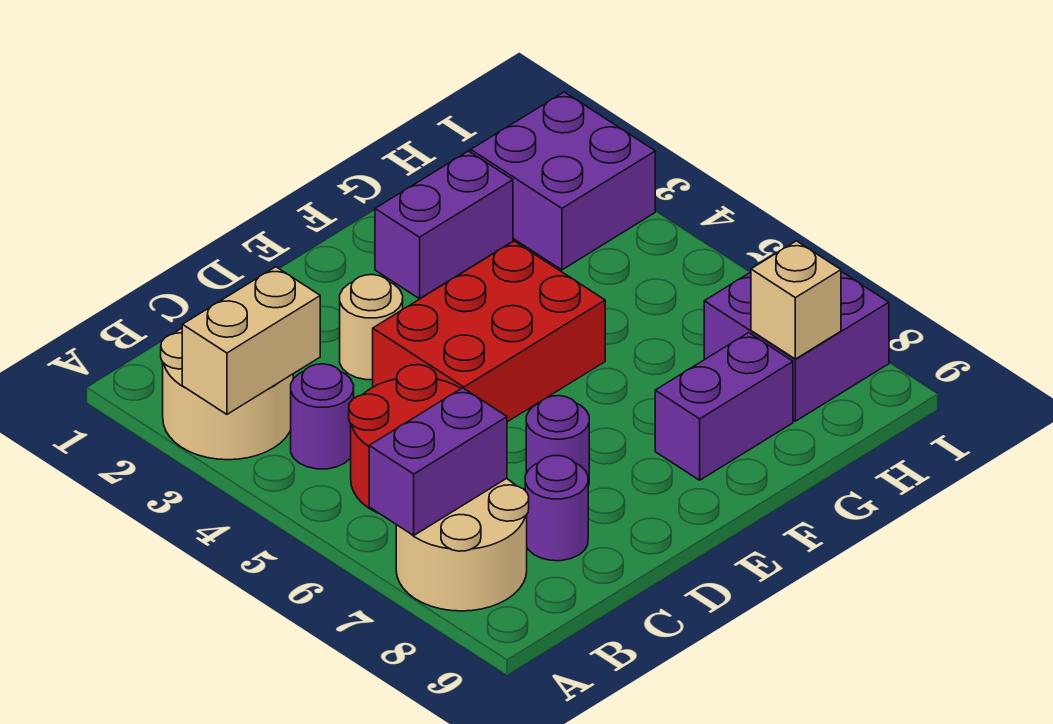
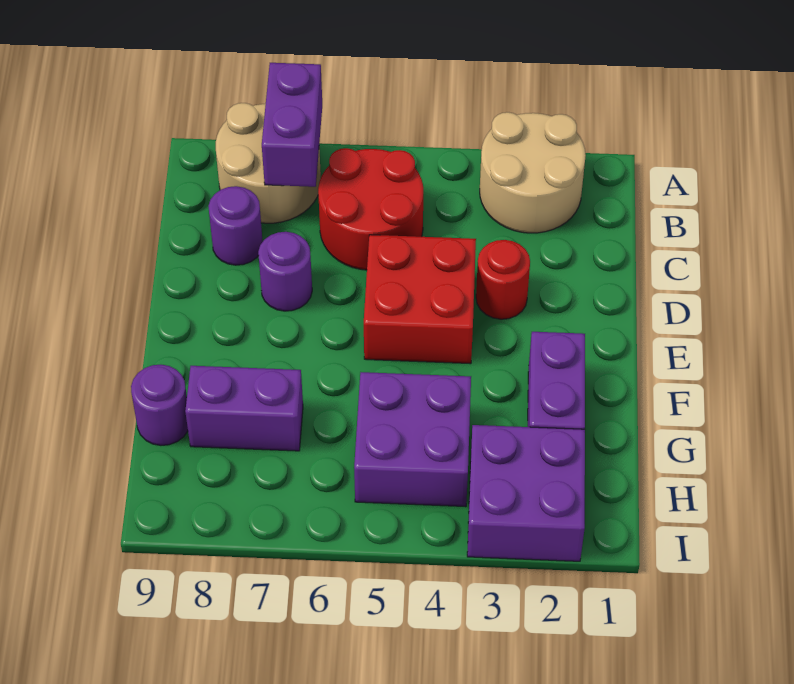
tan brick A3:B3 level 2 -> none
purple round brick B4 level 1 -> purple round brick G9 level 1
tan round brick D3 level 1 -> red round brick D3 level 1
red brick D4:F5 level 1 -> red brick D4:E5 level 1
purple brick F8:G8 level 1 -> purple brick G7:G8 level 1
purple brick H7:I8 level 1 -> purple brick G4:H5 level 1
tan brick H8 level 2 -> none

